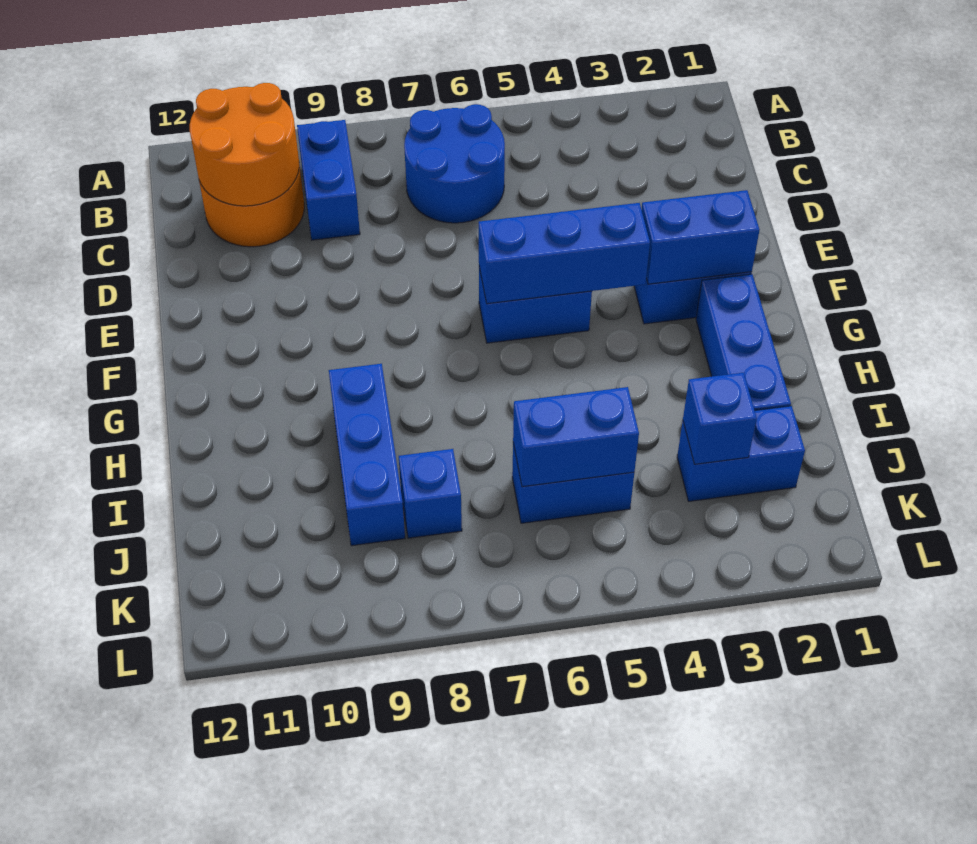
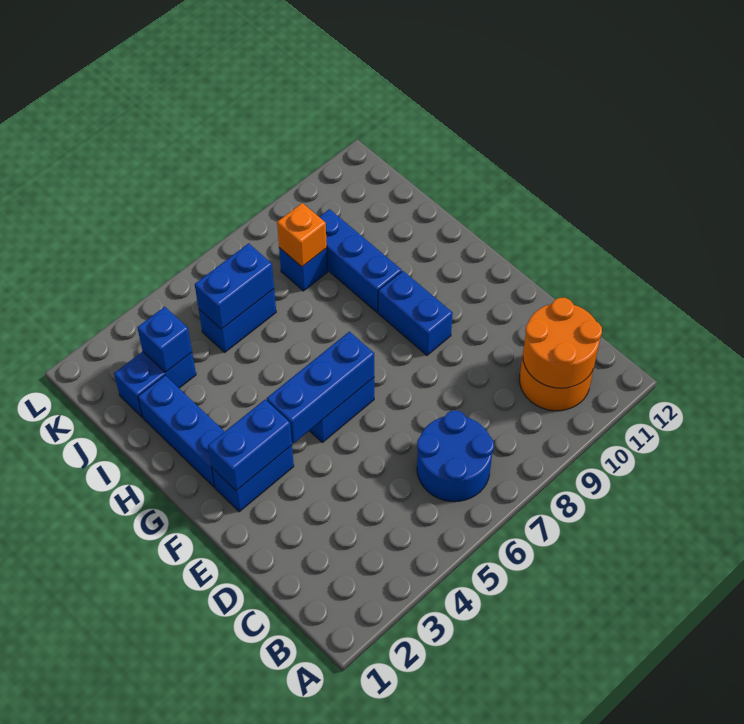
blue brick B9:C9 level 1 -> blue brick F9:G9 level 1
none -> orange brick J8 level 2

